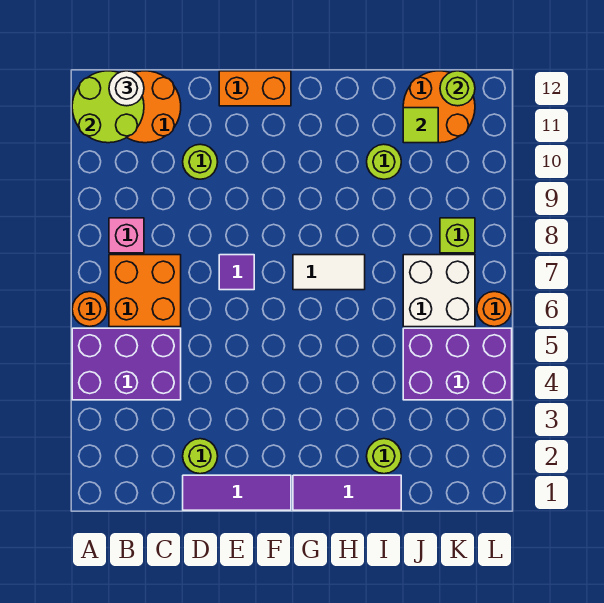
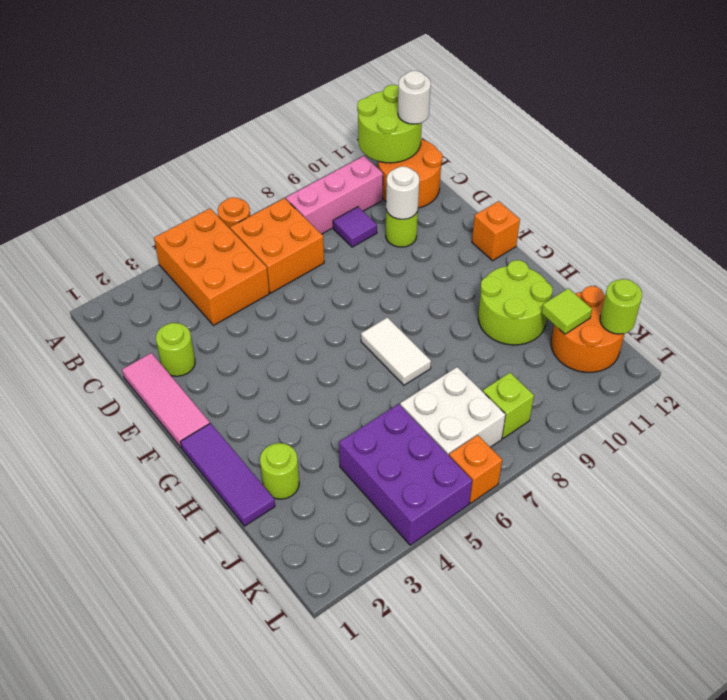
purple brick A4:C5 level 1 -> orange brick A4:C5 level 1
pink brick B8 level 1 -> pink brick B8:B10 level 1
purple tile D1:F1 level 1 -> pink tile D1:F1 level 1
none -> white round brick D10 level 2
purple tile E7 level 1 -> purple tile C9 level 1
orange brick E12:F12 level 1 -> orange brick F12 level 1
lime round brick I10 level 1 -> lime round brick H10:I11 level 1
orange round brick L6 level 1 -> orange brick L6 level 1

